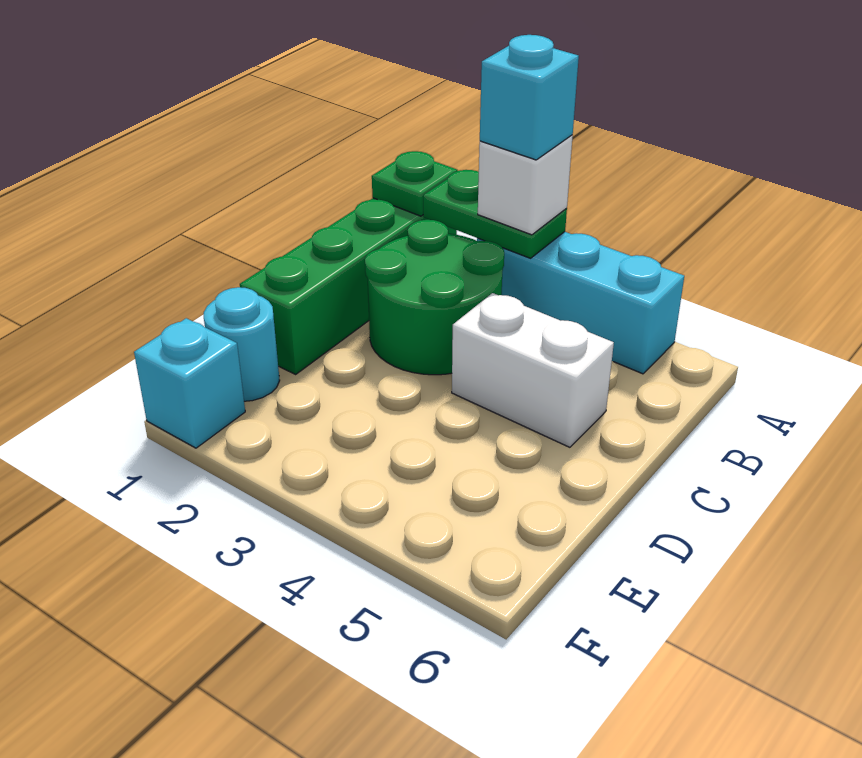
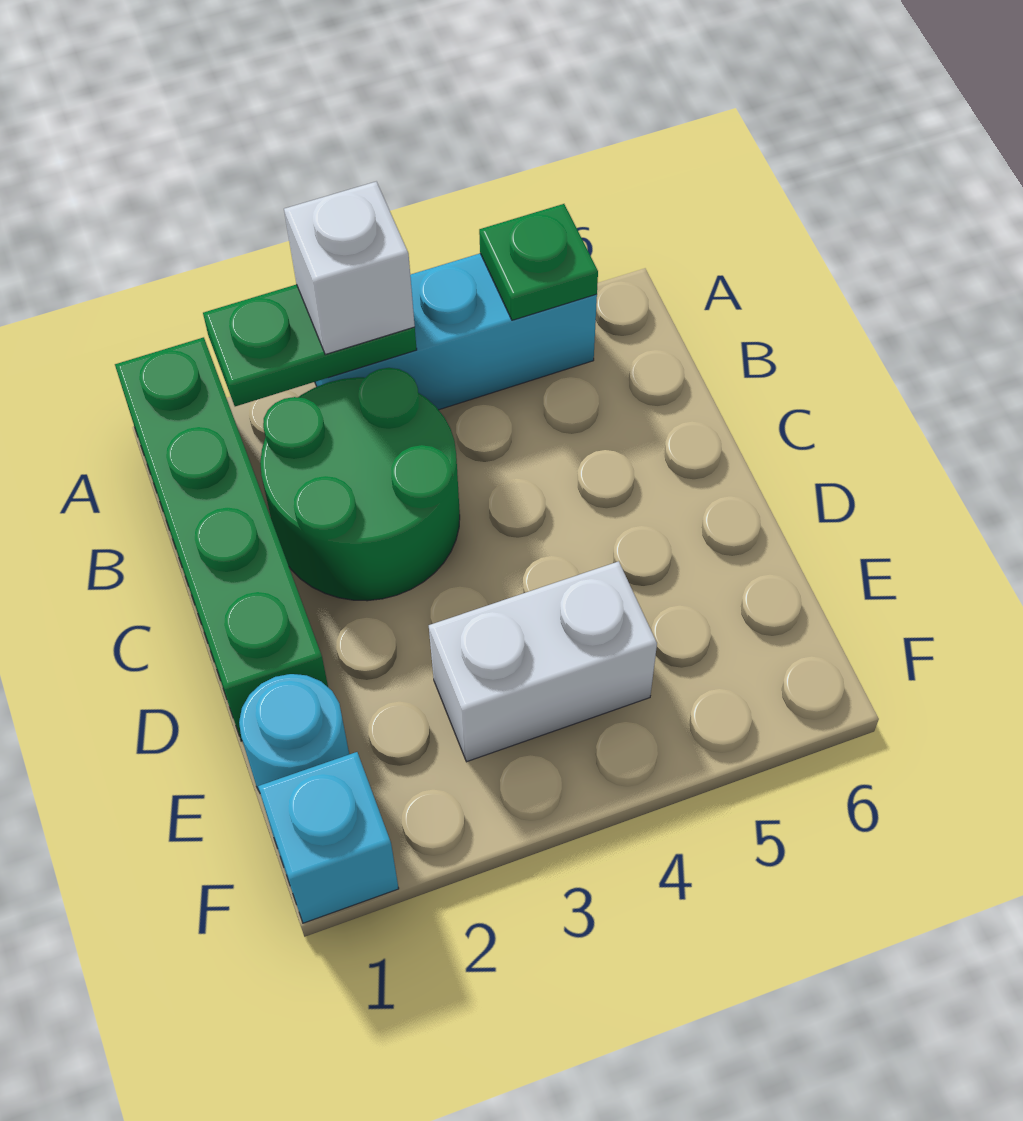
green plate A1 level 2 -> green plate A5 level 2
cyan brick A3 level 4 -> none
white brick C4:C5 level 1 -> white brick E3:E4 level 1

